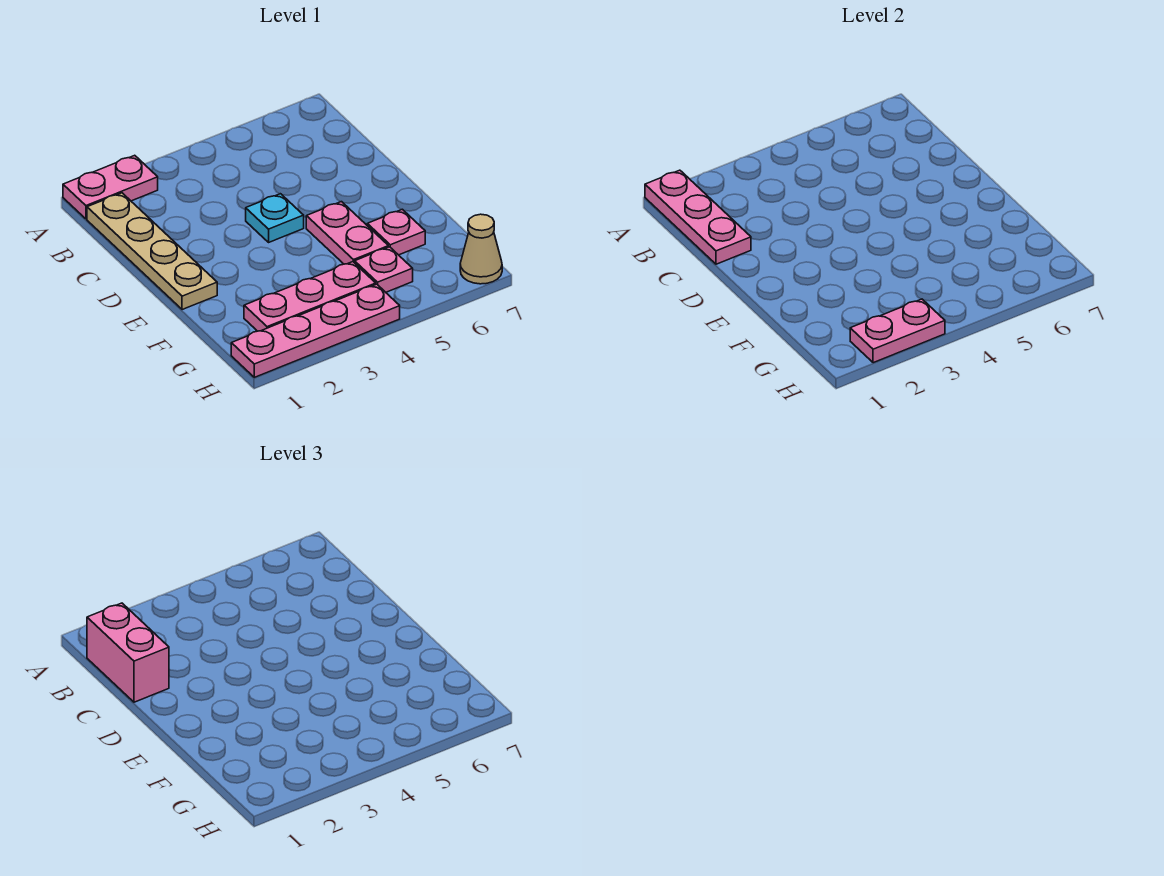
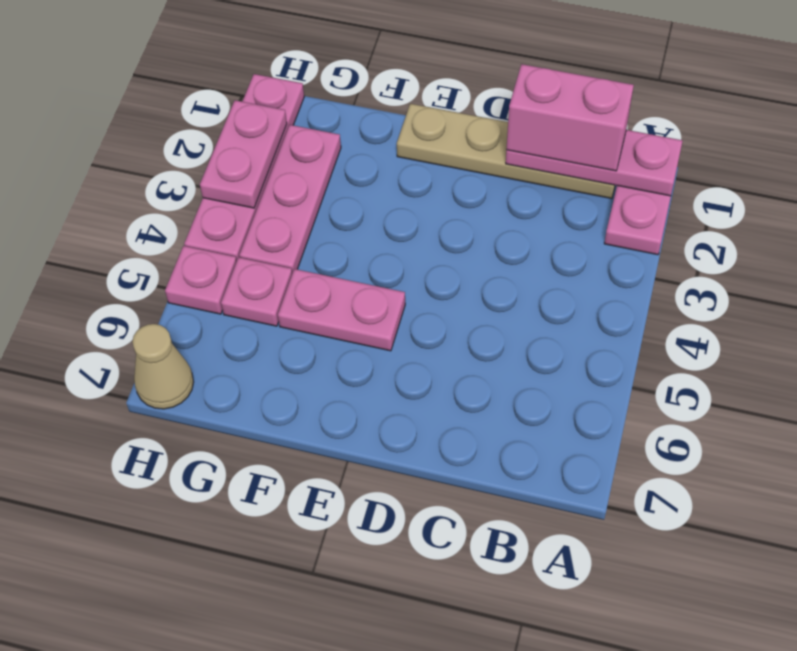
cyan plate D4 level 1 -> none
pink plate F6 level 1 -> pink plate H5 level 1

